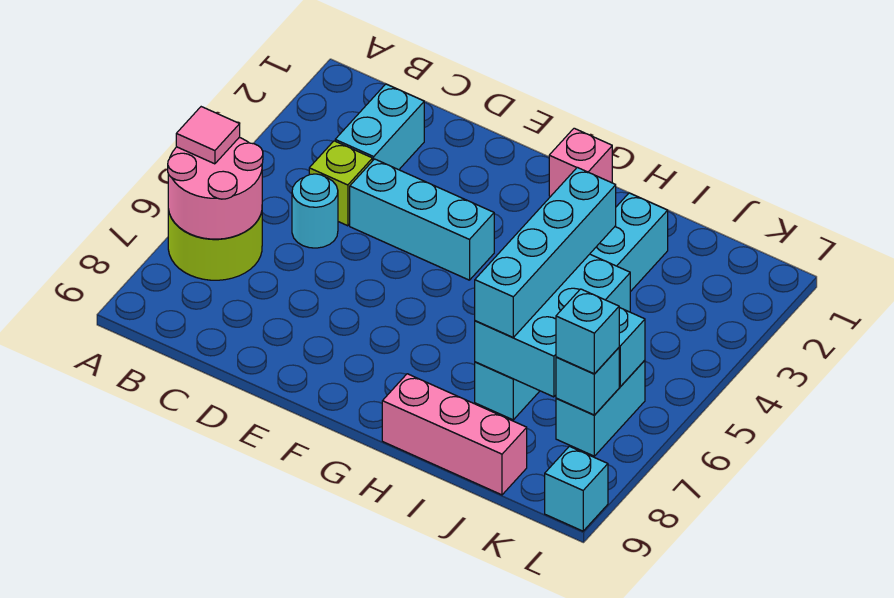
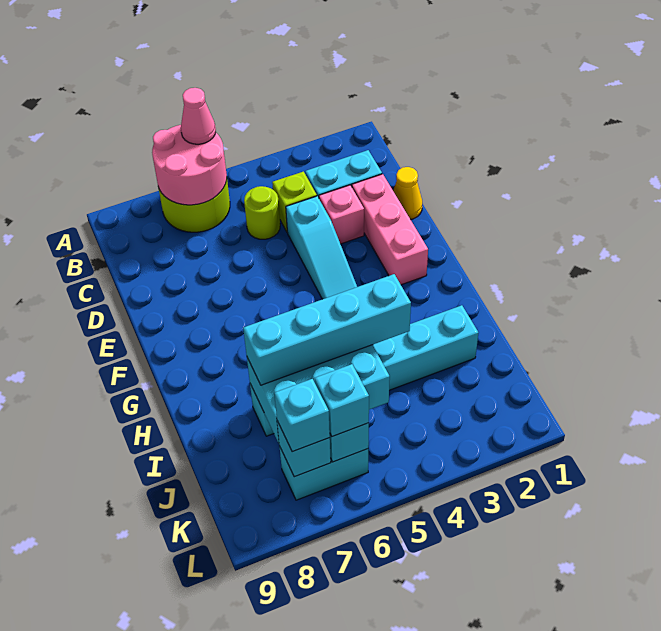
pink tile A6 level 3 -> pink cone A6 level 3
cyan round brick C5 level 1 -> lime round brick C5 level 1
none -> yellow cone D1 level 1
cyan brick D4:F4 level 1 -> cyan slope D4:F4 level 1 top D
pink brick G1 level 1 -> pink brick D3 level 1
pink brick H9:J9 level 1 -> pink brick D2:F2 level 1
cyan brick L9 level 1 -> cyan brick K6 level 3

